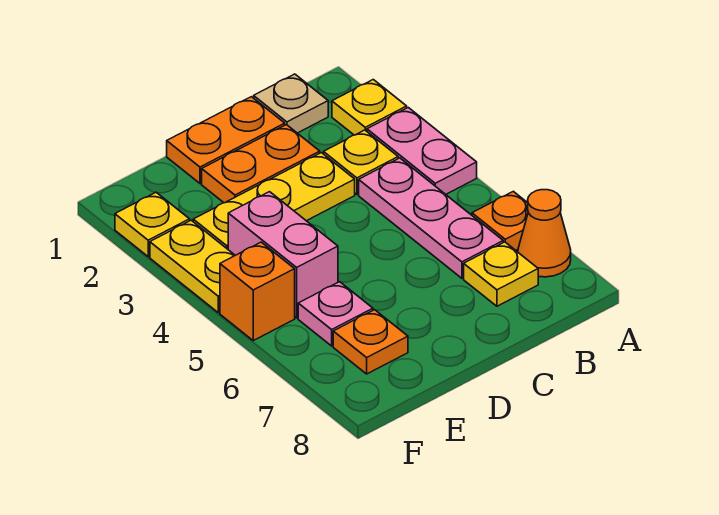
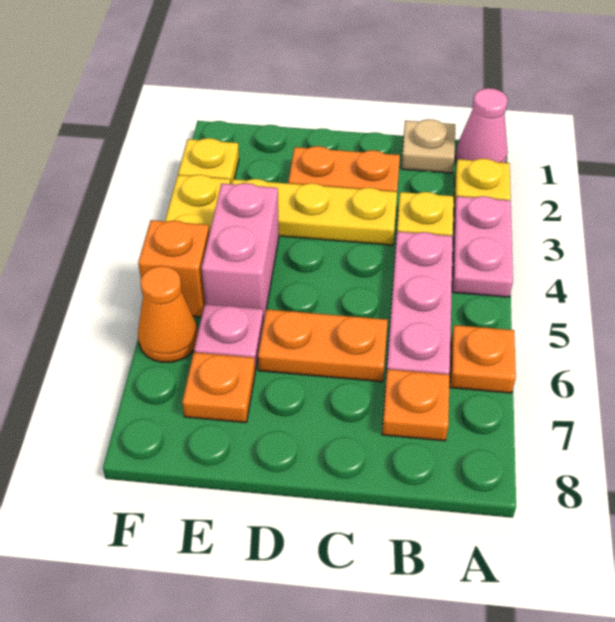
none -> pink cone A1 level 1
orange cone A7 level 1 -> orange cone F6 level 1
yellow plate B7 level 1 -> orange plate B7 level 1
orange plate C1:D1 level 1 -> orange plate C6:D6 level 1

